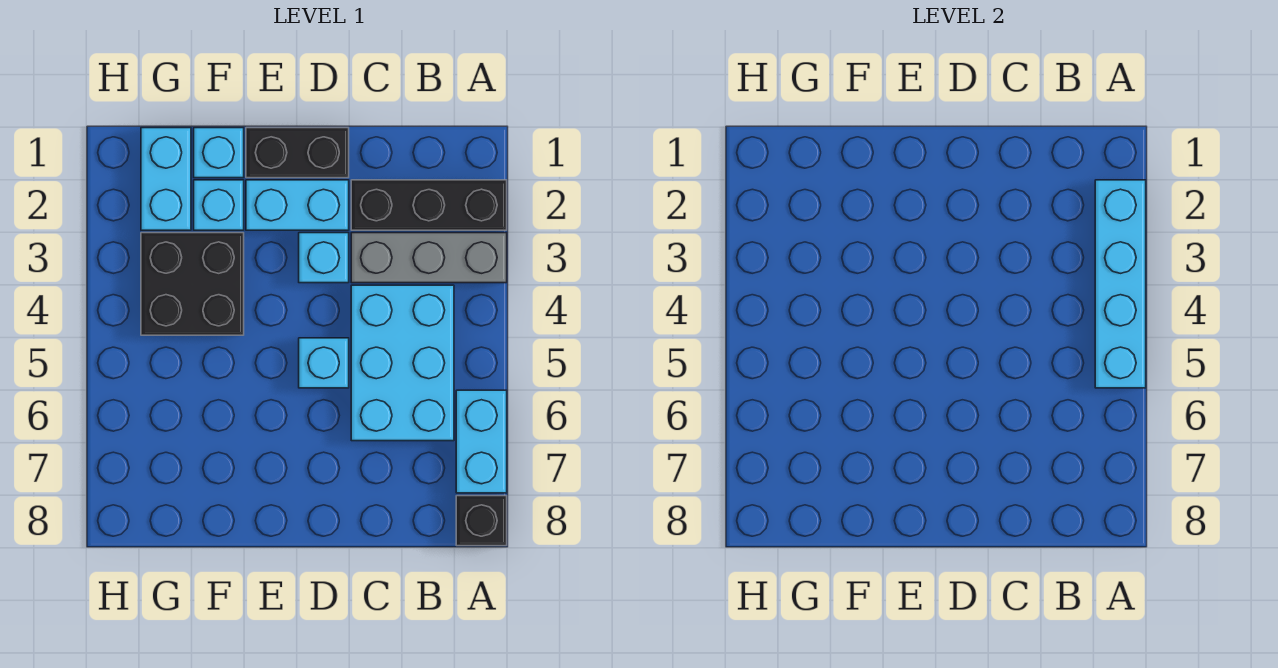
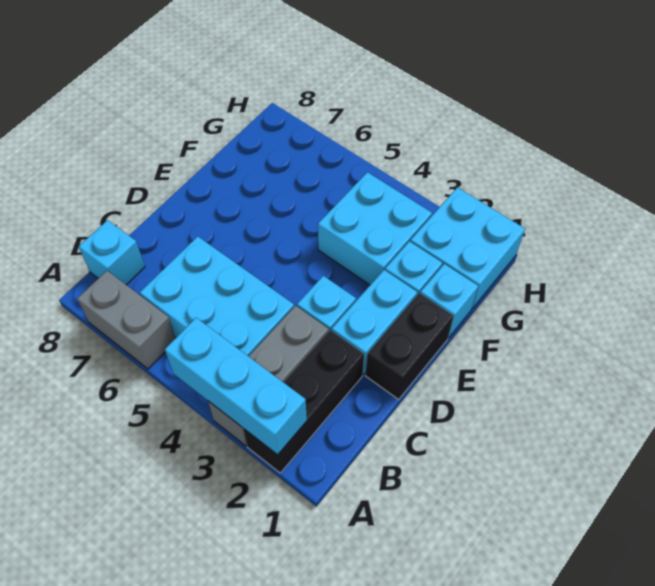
cyan brick A2:A5 level 2 -> cyan brick A2:A4 level 2
cyan brick A6:A7 level 1 -> grey brick A6:A7 level 1
black brick A8 level 1 -> none
cyan brick D5 level 1 -> cyan brick B8 level 1
black brick F3:G4 level 1 -> cyan brick F3:G4 level 1
cyan brick G1:G2 level 1 -> cyan brick G1:H2 level 1

